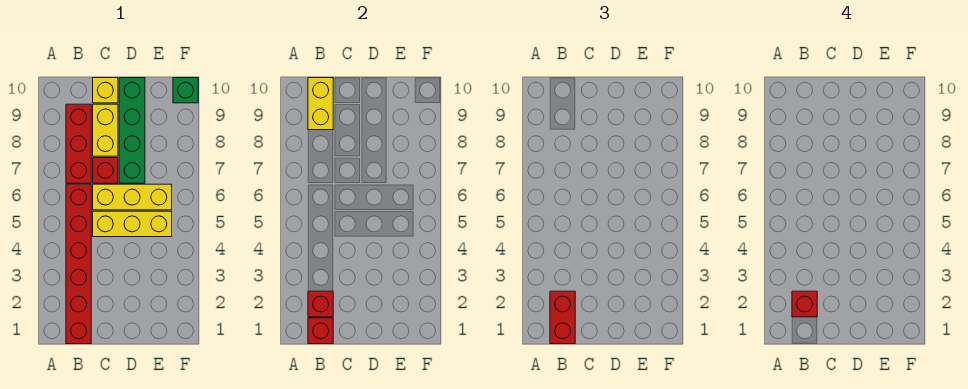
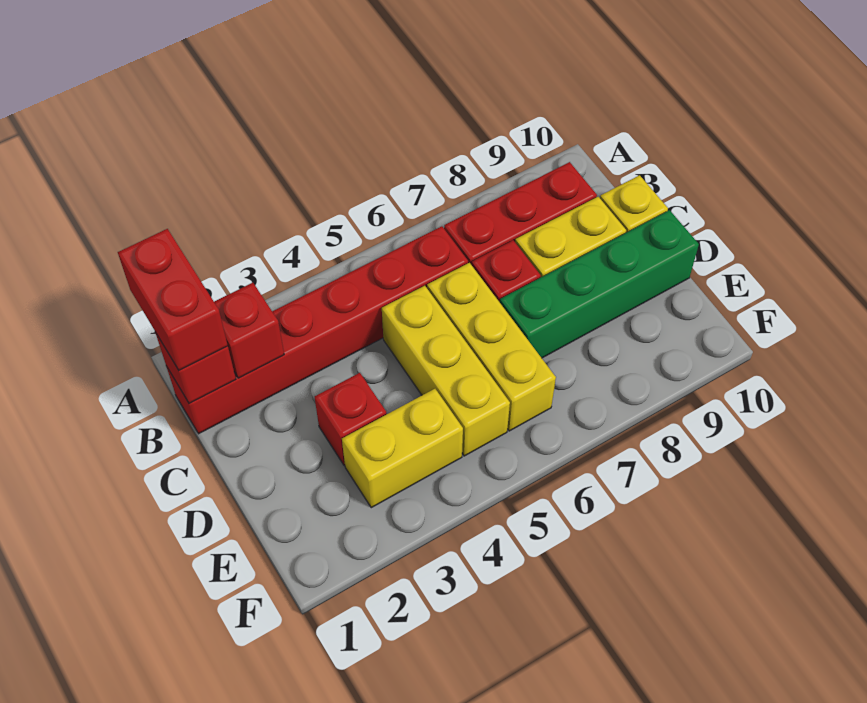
red brick B1:B2 level 3 -> red brick A1:B1 level 3
red brick B2 level 4 -> red brick D3 level 1
yellow brick B9:B10 level 2 -> yellow brick E3:E4 level 1
green brick F10 level 1 -> none

